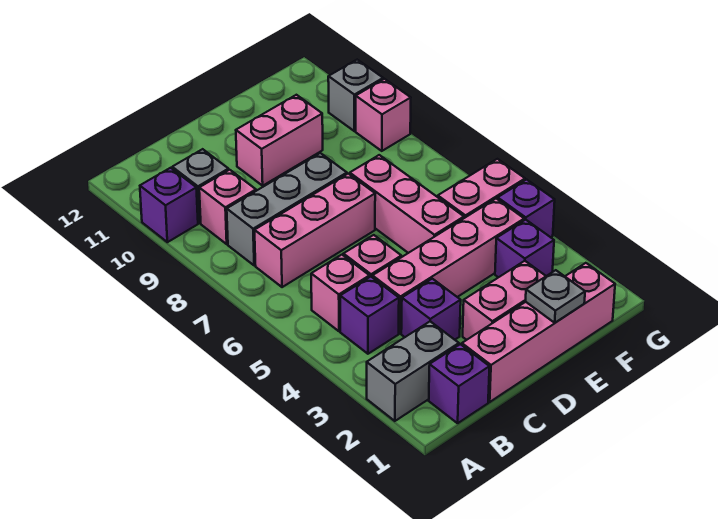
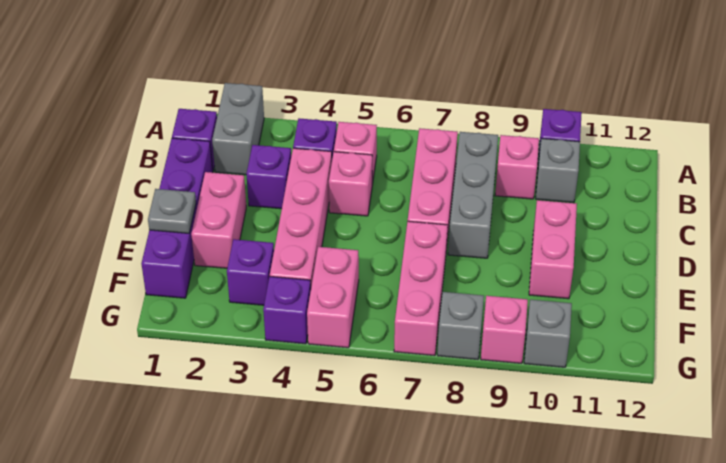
pink brick C1:F1 level 1 -> purple brick C1:F1 level 1
pink brick E5:E7 level 1 -> pink brick E7:G7 level 1
none -> grey brick G8 level 1

